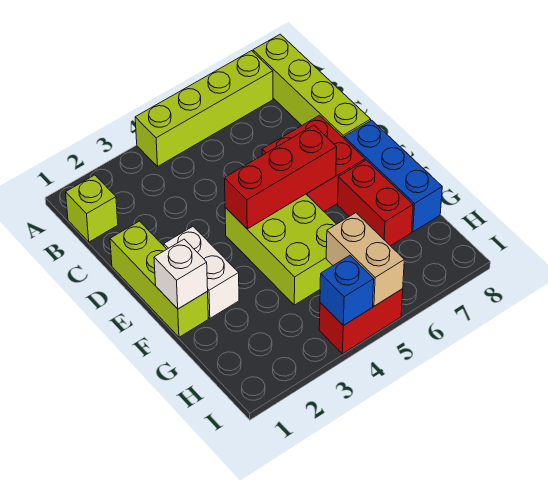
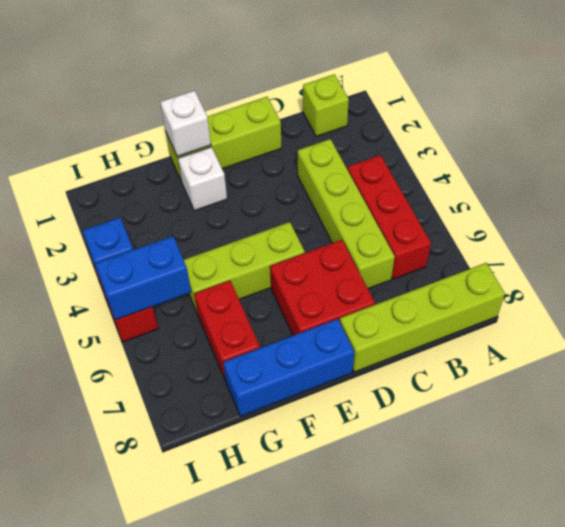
lime brick A4:A7 level 1 -> lime brick C3:C6 level 1
white brick E2:F2 level 1 -> white brick F2 level 1
lime brick E4:G5 level 1 -> lime brick E5:G5 level 1
red brick E4:E6 level 2 -> red brick B4:B6 level 1
red brick F7:G7 level 1 -> red brick G6:G7 level 1
tan brick H5:I5 level 2 -> blue brick H5:I5 level 2

